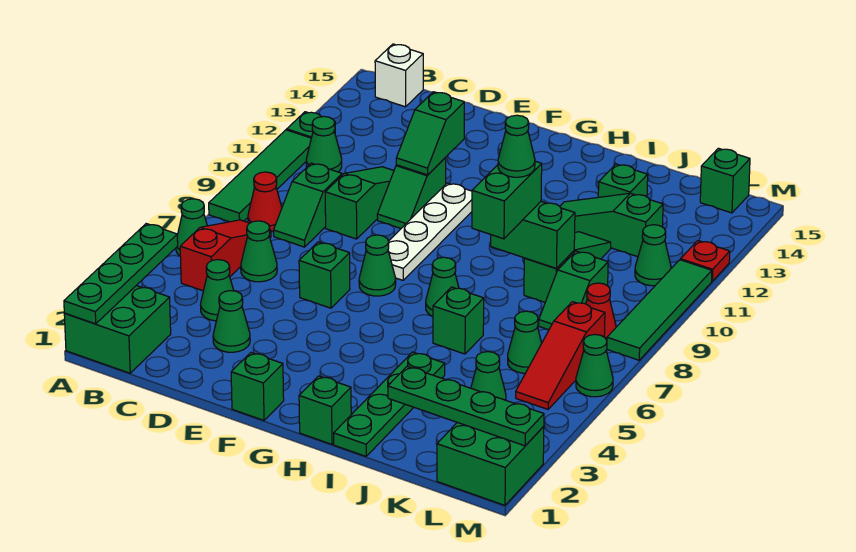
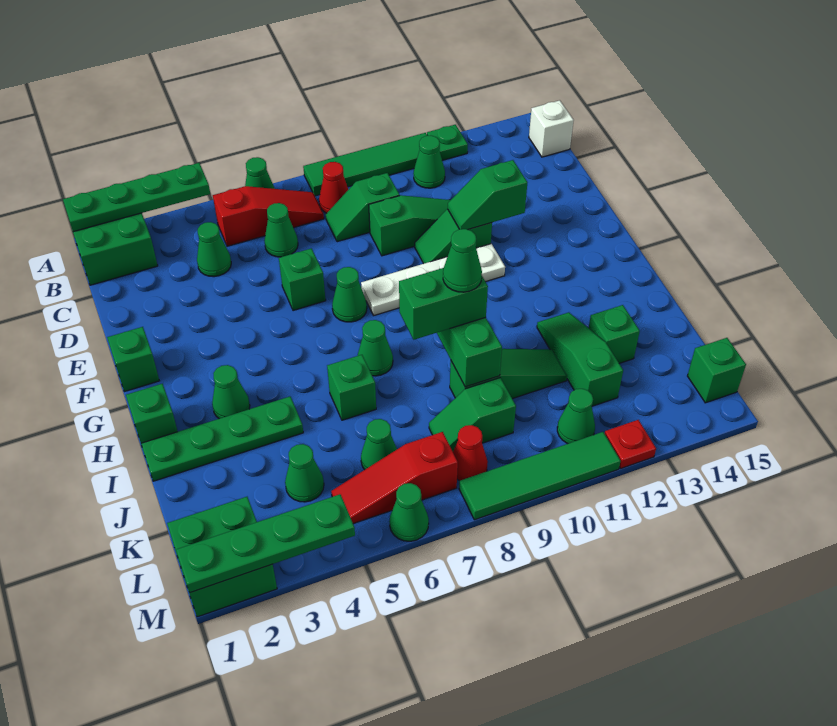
green cone D3 level 1 -> green cone H3 level 1
green plate J2:M2 level 2 -> green plate M1:M4 level 2

